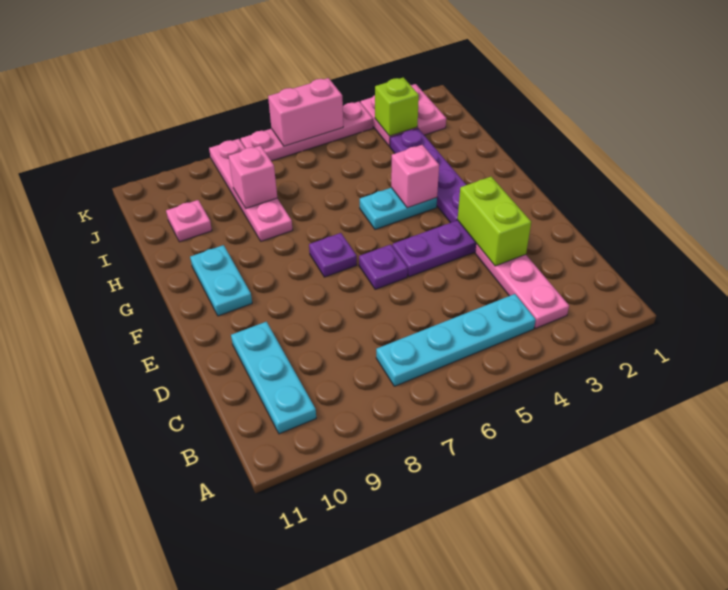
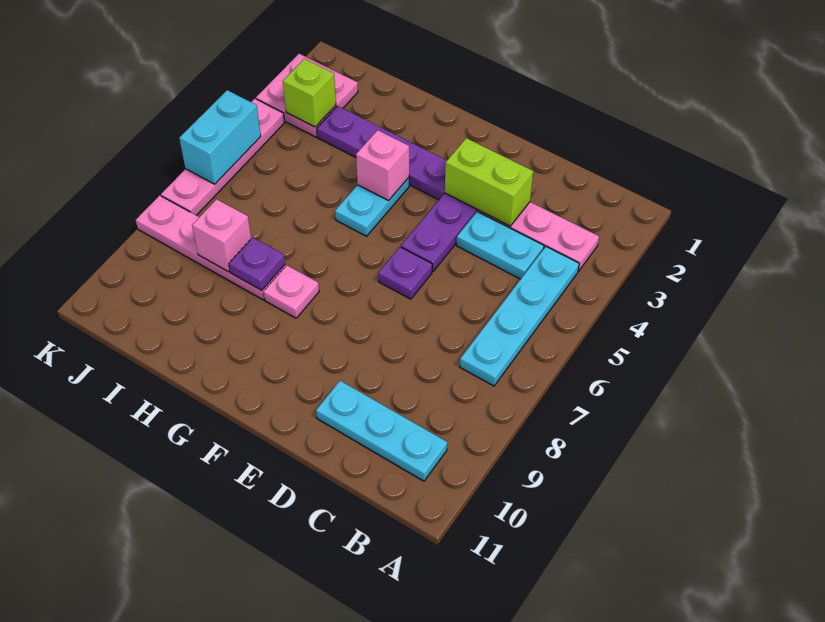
purple plate F7 level 1 -> purple plate H8 level 2
cyan plate F10:G10 level 1 -> cyan plate C4:D4 level 1
pink plate I10 level 1 -> pink plate G8 level 1
pink brick K5:K6 level 2 -> cyan brick K5:K6 level 2

